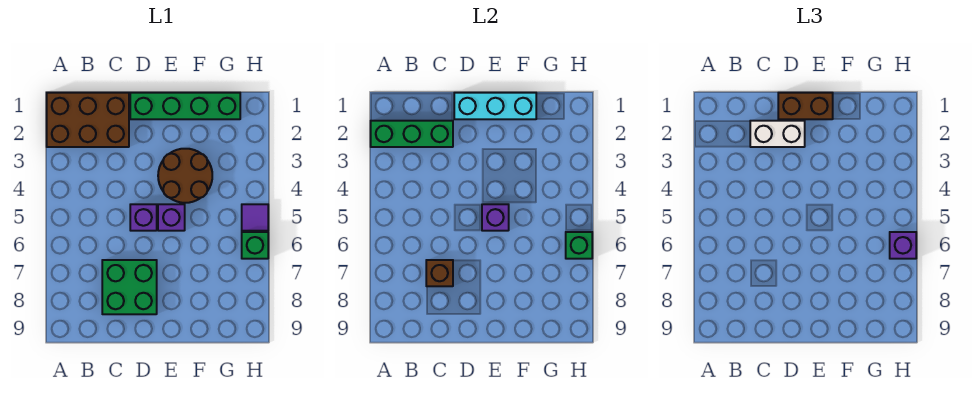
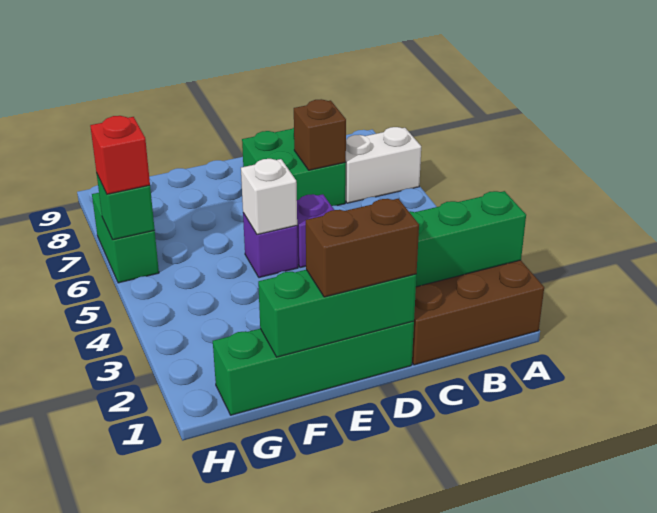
white brick C2:D2 level 3 -> white brick A7:B7 level 1
cyan brick D1:F1 level 2 -> green brick D1:F1 level 2
brown round brick E3:F4 level 1 -> none
purple brick E5 level 2 -> white brick E5 level 2
purple tile H5 level 1 -> none
green brick H6 level 1 -> green brick H6:H7 level 1
purple brick H6 level 3 -> red brick H6 level 3

